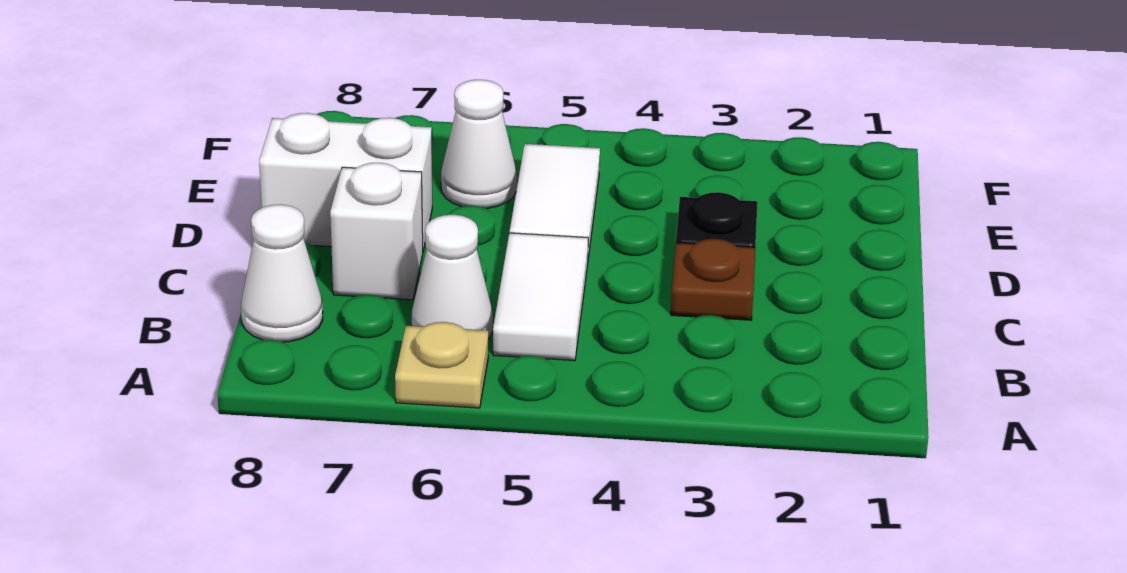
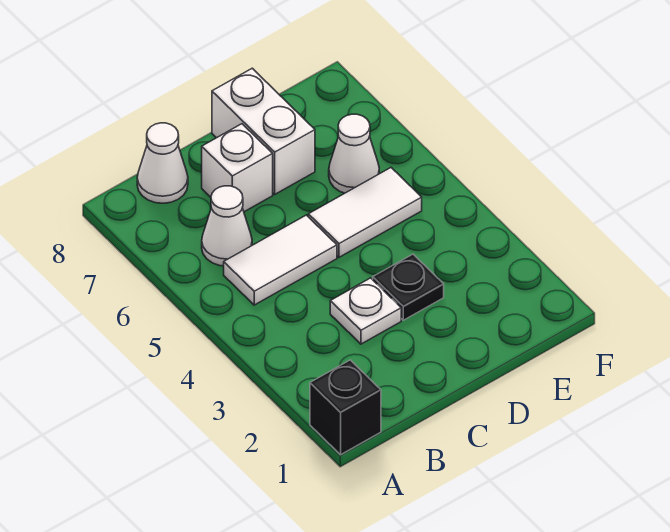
none -> black brick A1 level 1
tan plate A6 level 1 -> none
brown plate C3 level 1 -> white plate C3 level 1

